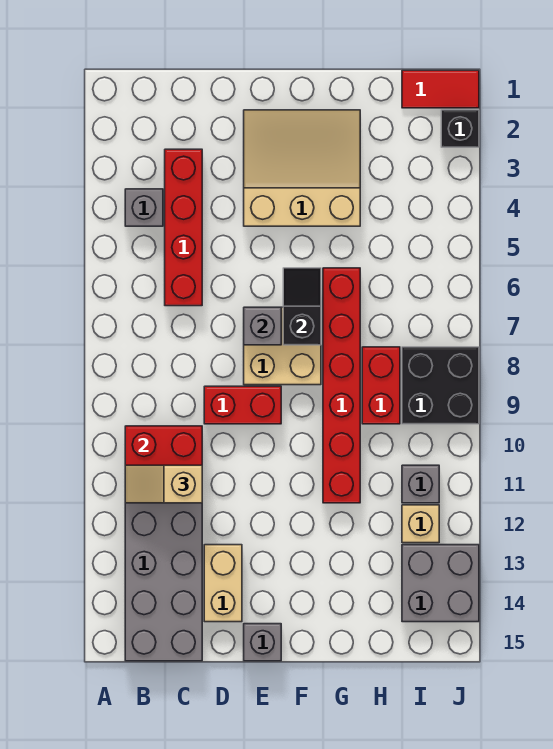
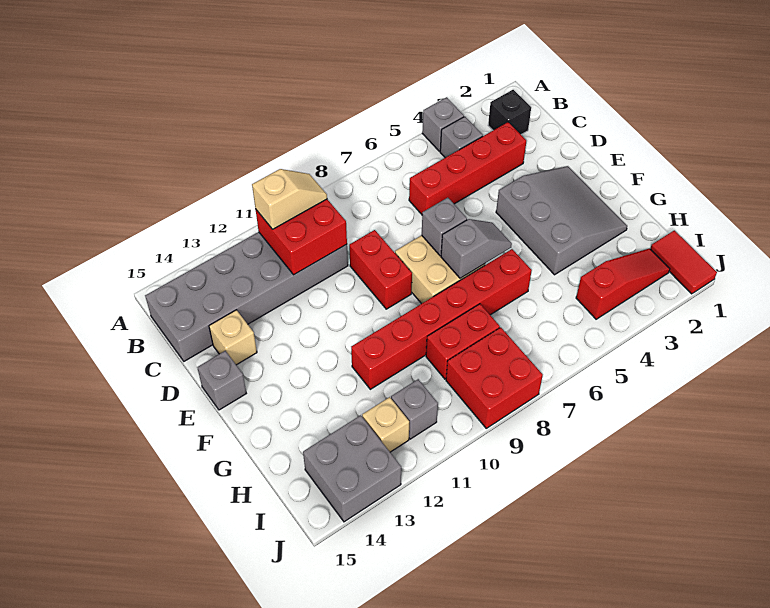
none -> grey brick A4 level 1
tan slope B11:C11 level 3 top C -> tan slope B10:B11 level 3 top 11
tan brick D13:D14 level 1 -> tan brick D14 level 1
tan slope E2:G4 level 1 top 4 -> grey slope E2:G4 level 1 top 4
black slope F6:F7 level 2 top 7 -> grey slope F6:F7 level 2 top 7
none -> red slope I2:I4 level 1 top 4
black brick I8:J9 level 1 -> red brick I8:J9 level 1
black brick J2 level 1 -> black brick B2 level 1

